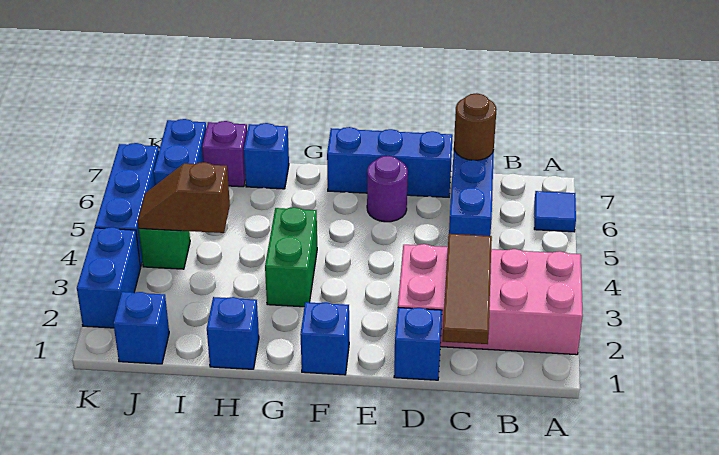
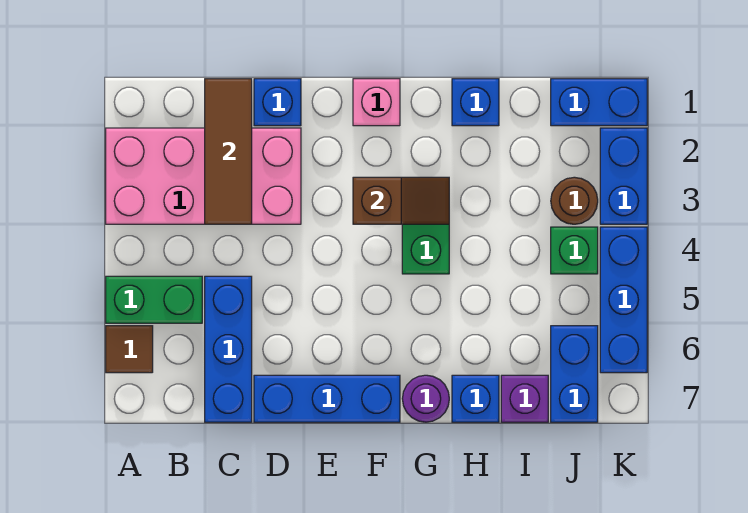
none -> green brick A5:B5 level 1
blue tile A6 level 1 -> brown tile A6 level 1
brown round brick C7 level 2 -> brown round brick J3 level 1
purple round brick E6 level 1 -> purple round brick G7 level 1
blue brick F1 level 1 -> pink brick F1 level 1
brown slope I4:J4 level 2 top I -> brown slope F3:G3 level 2 top F
blue brick J1 level 1 -> blue brick J1:K1 level 1

